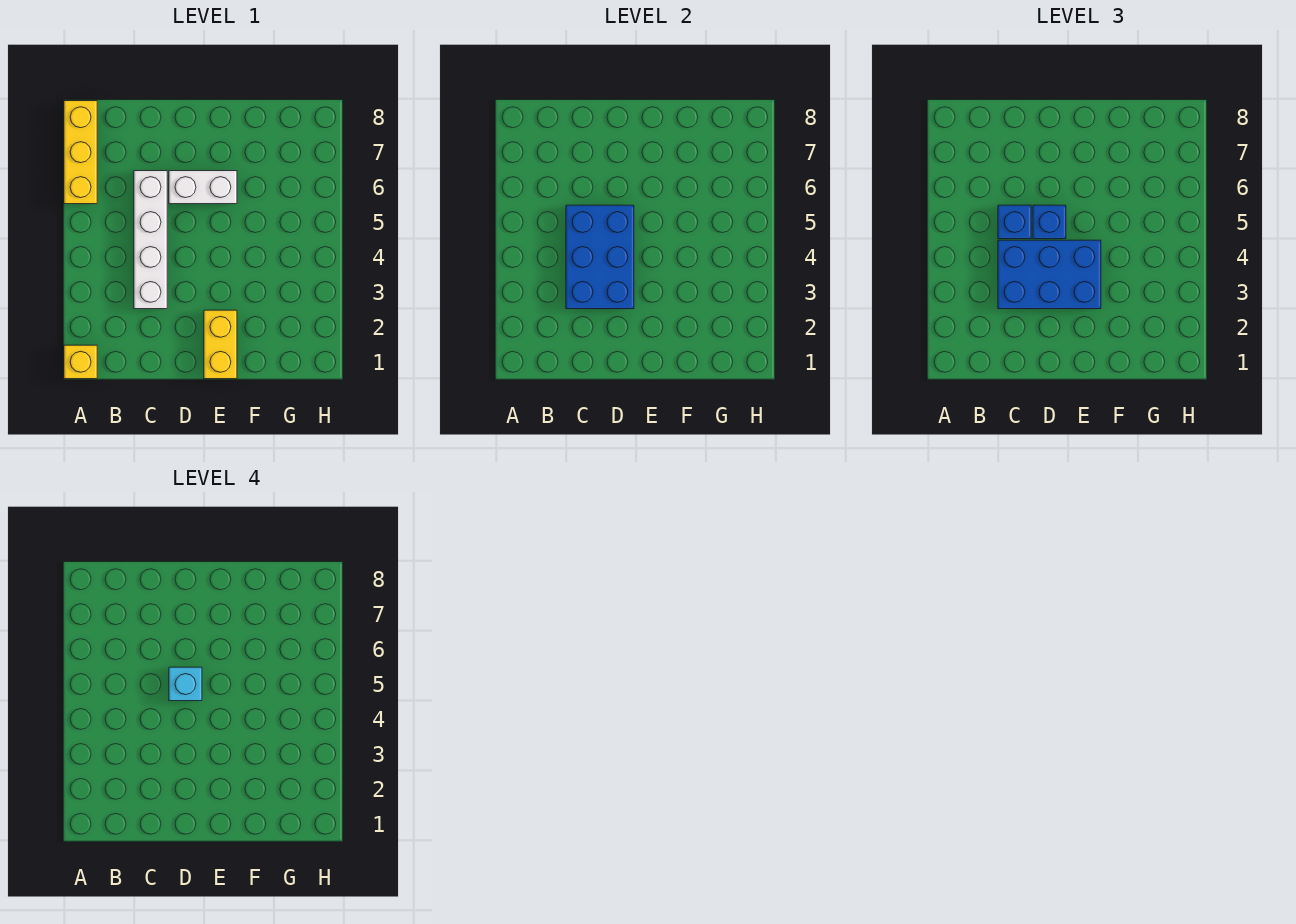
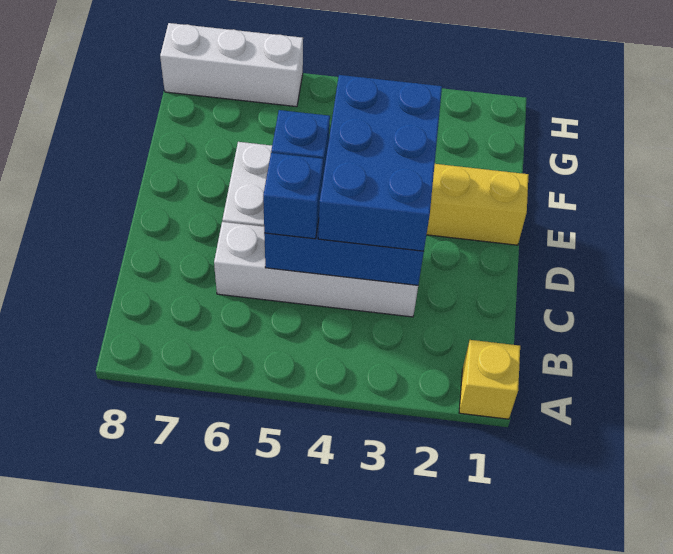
yellow brick A6:A8 level 1 -> none
cyan brick D5 level 4 -> none
none -> white brick H6:H8 level 1

